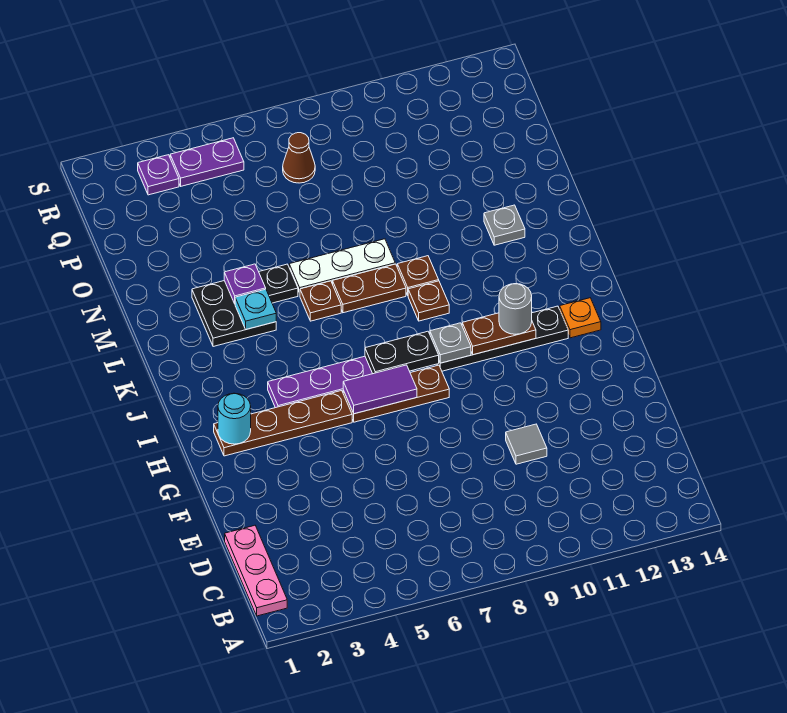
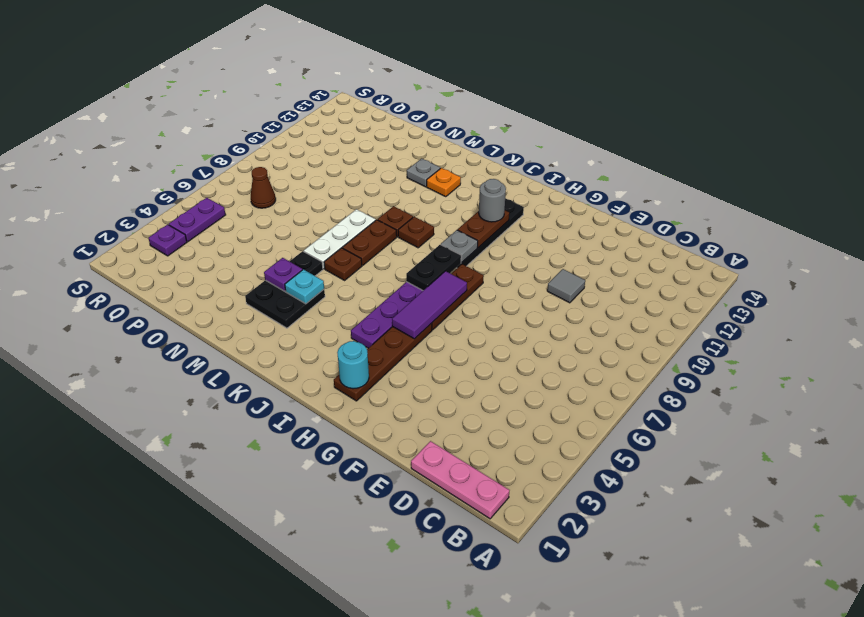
purple tile H6:H7 level 2 -> purple tile H5:H7 level 2
orange plate I13 level 1 -> orange plate L12 level 1

